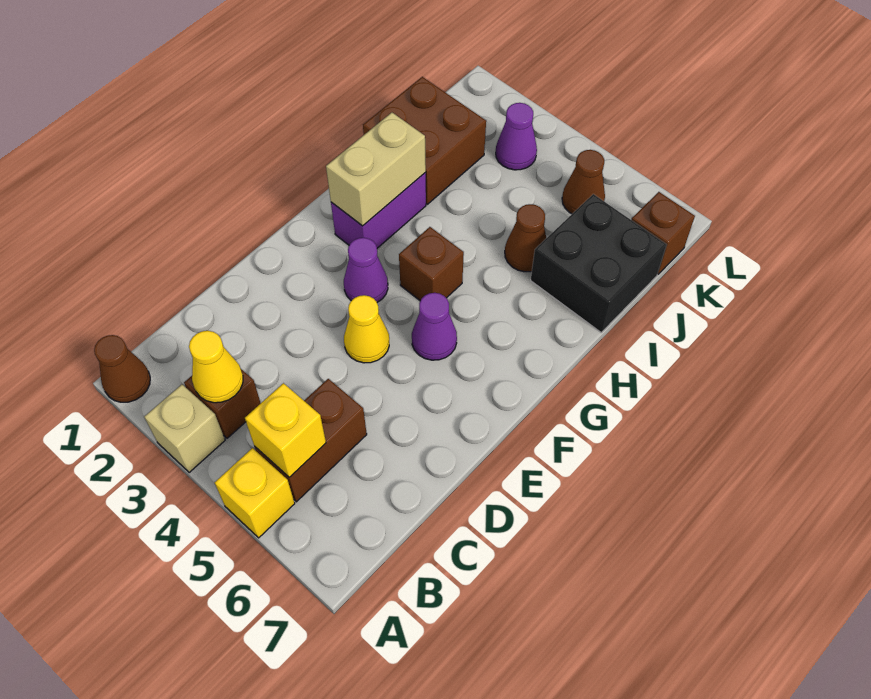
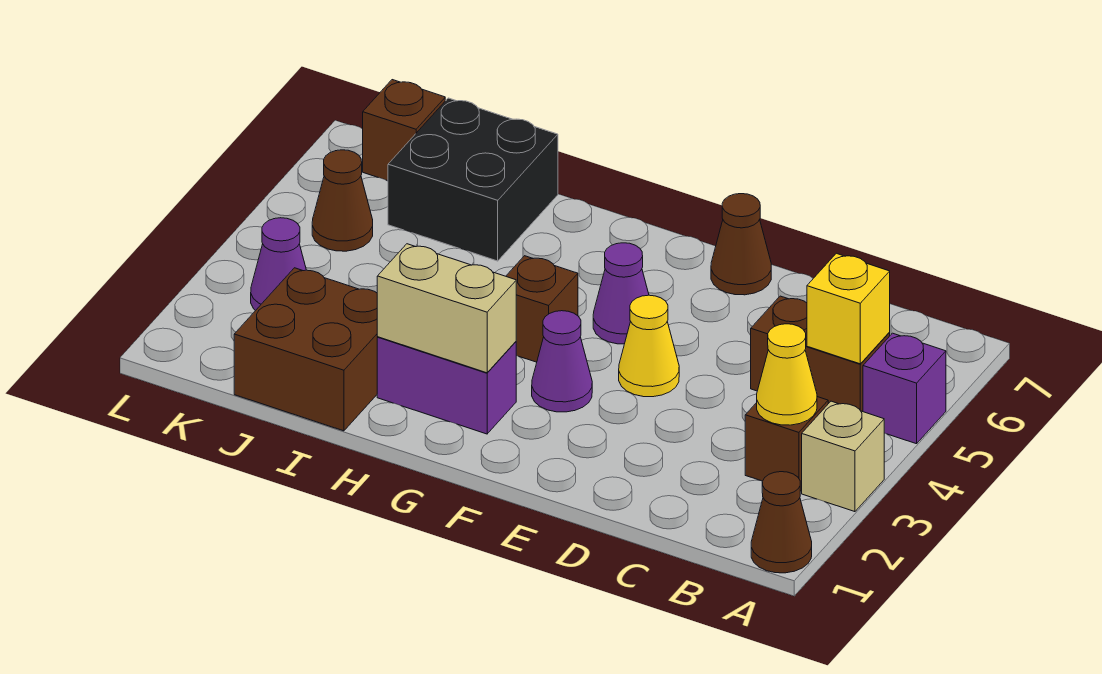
yellow brick A5 level 1 -> purple brick A5 level 1
brown cone I5 level 1 -> brown cone E7 level 1

